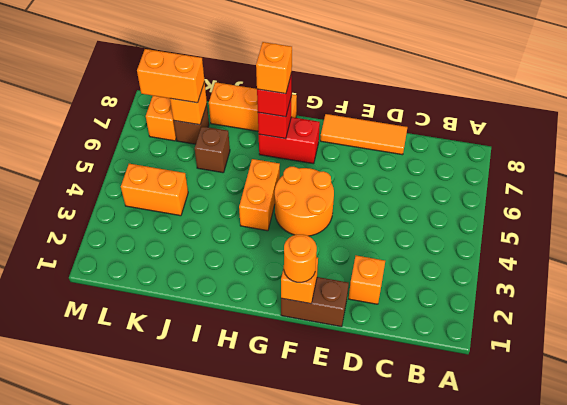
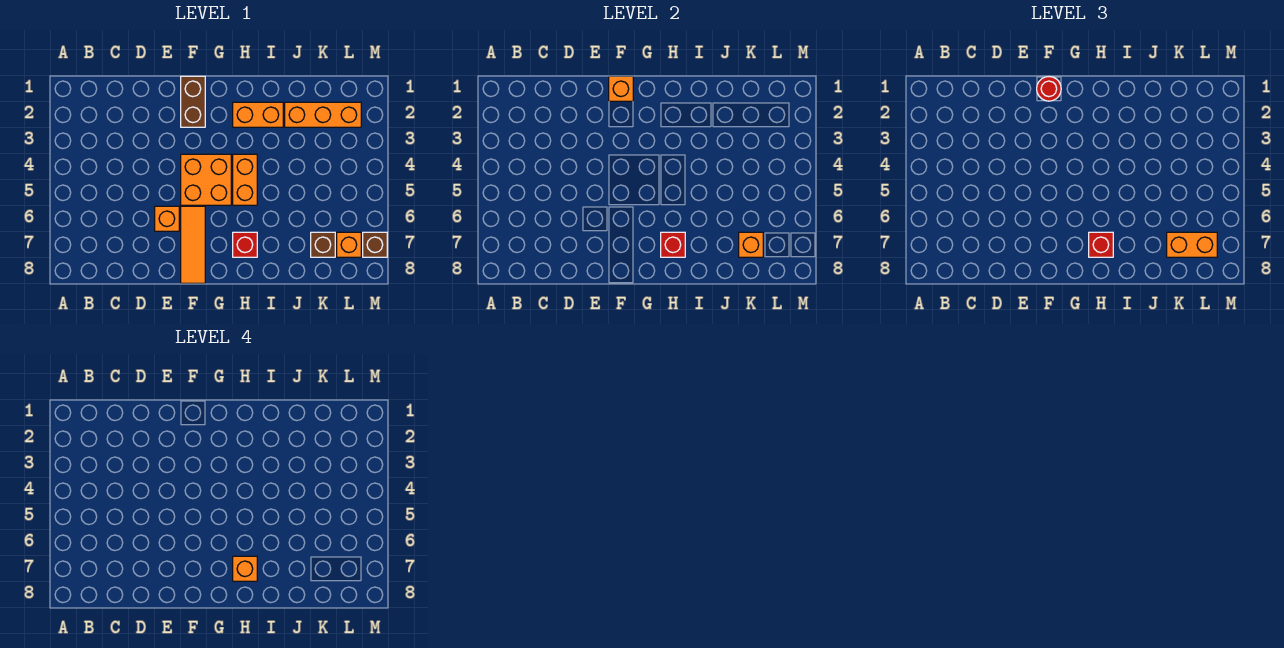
orange brick D2 level 1 -> orange brick E6 level 1
orange tile D8:F8 level 1 -> orange tile F6:F8 level 1
brown brick E1:F1 level 1 -> brown brick F1:F2 level 1
orange round brick F1 level 3 -> red round brick F1 level 3
orange round brick F4:G5 level 1 -> orange brick F4:G5 level 1
red brick G7:H7 level 1 -> red brick H7 level 1
orange brick H8:J8 level 1 -> orange brick J2:L2 level 1
brown brick J6 level 1 -> brown brick M7 level 1
orange brick K4:L4 level 1 -> orange brick H2:I2 level 1

